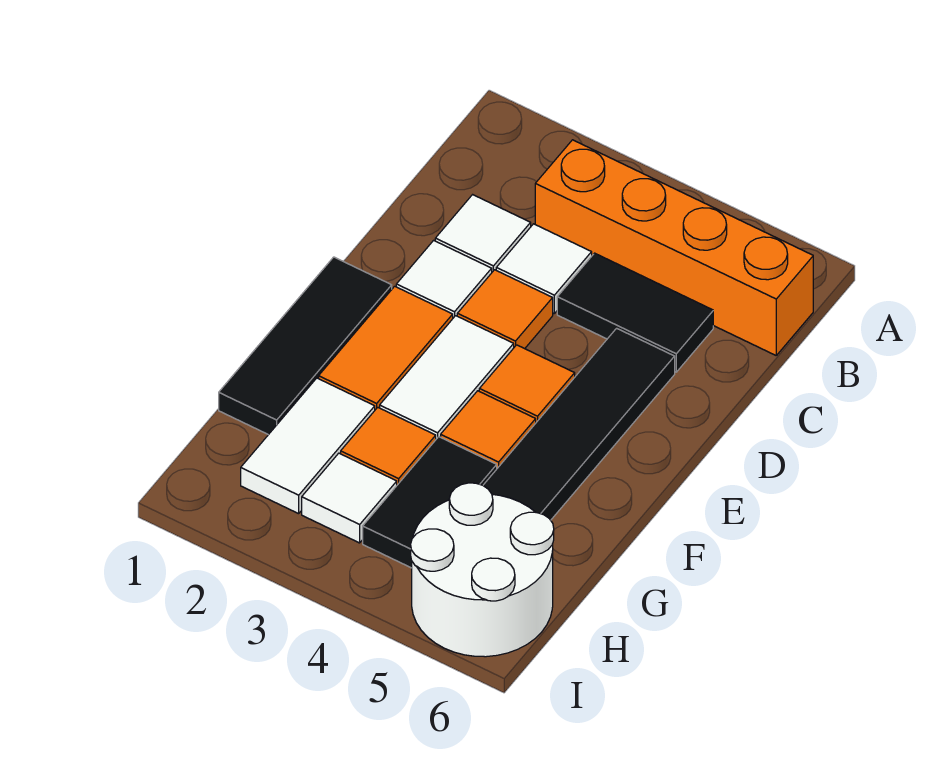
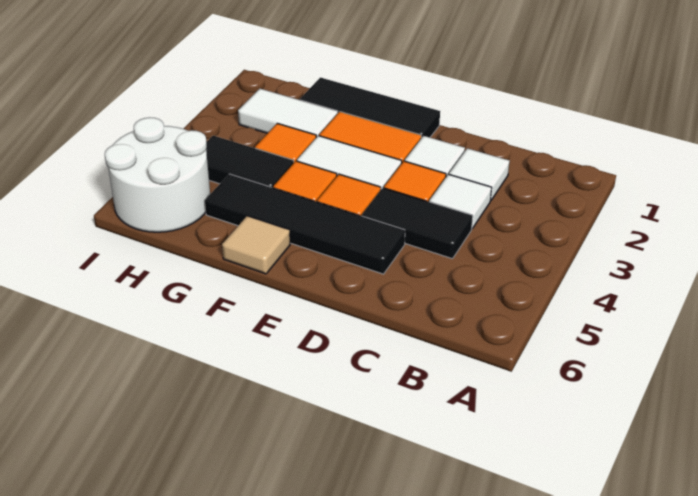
orange brick B3:B6 level 1 -> none
black tile C4:C5 level 1 -> black tile C4:D4 level 1
none -> tan tile F6 level 1
white tile H3 level 1 -> none

